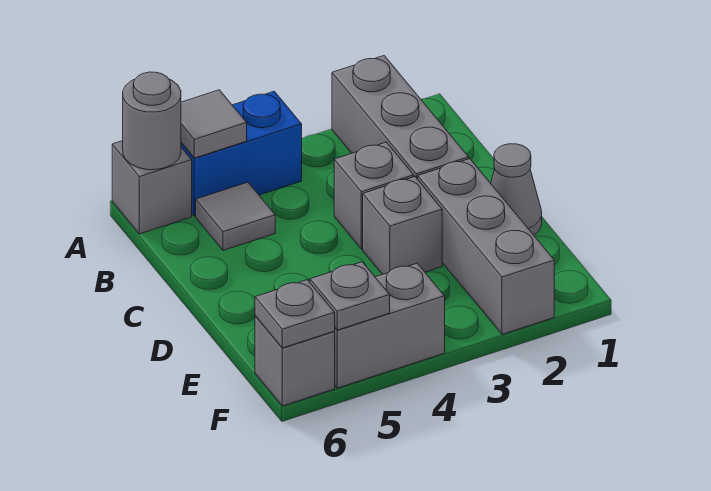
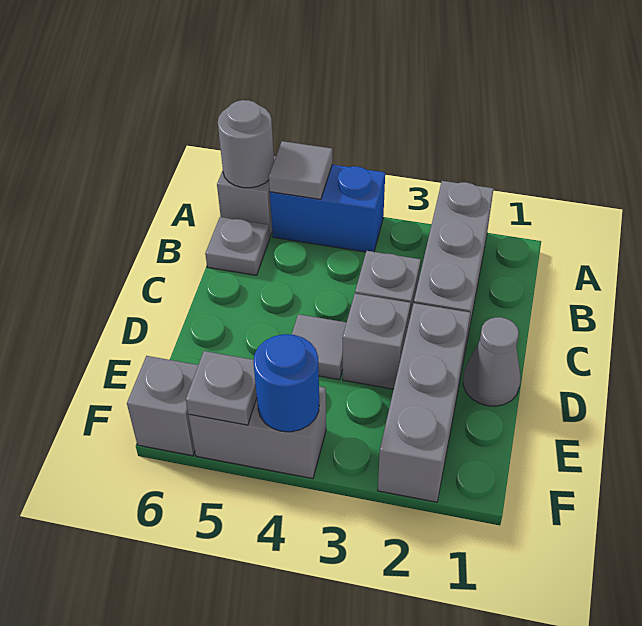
grey tile B5 level 1 -> grey tile D4 level 1
none -> blue round brick F4 level 2
grey plate F6 level 2 -> grey plate B6 level 1

